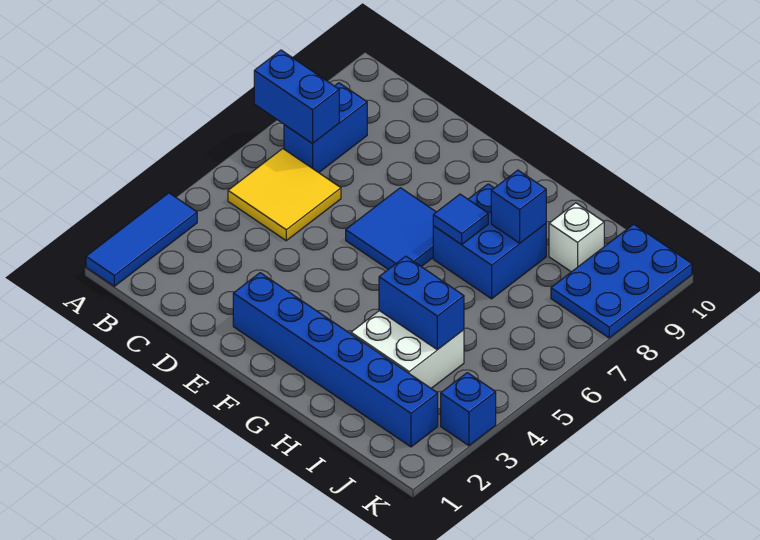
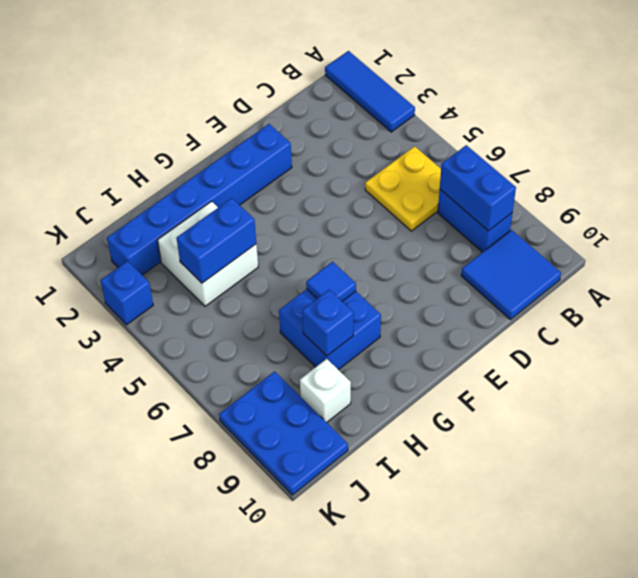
blue brick A7:B7 level 2 -> blue brick B7:B8 level 2
yellow tile B5:C6 level 1 -> yellow plate B5:C6 level 1
blue tile E6:F7 level 1 -> blue tile B9:C10 level 1

